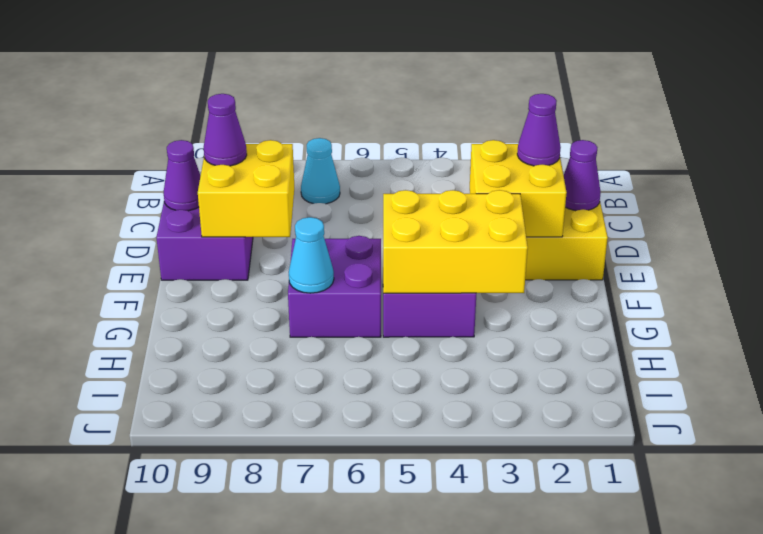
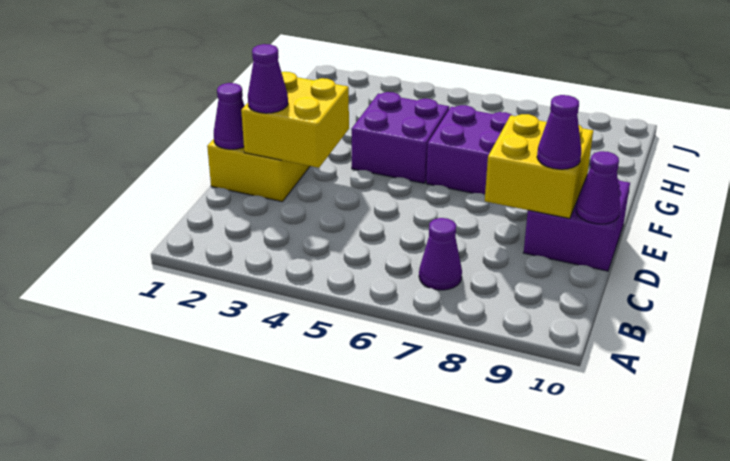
cyan cone B7 level 1 -> purple cone B7 level 1
yellow brick F3:G5 level 2 -> none
cyan cone G7 level 2 -> none

